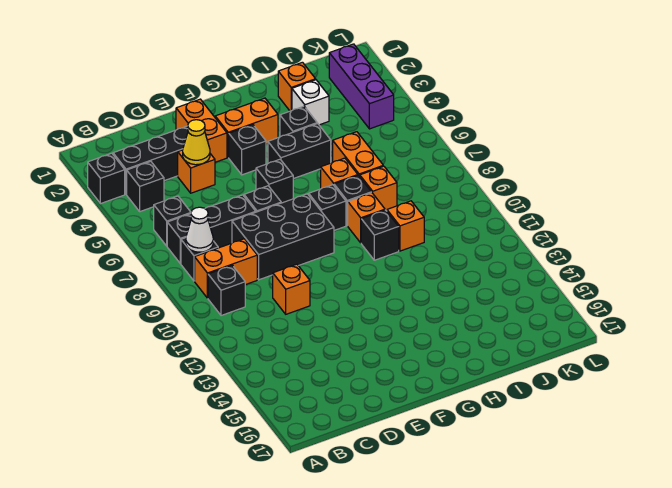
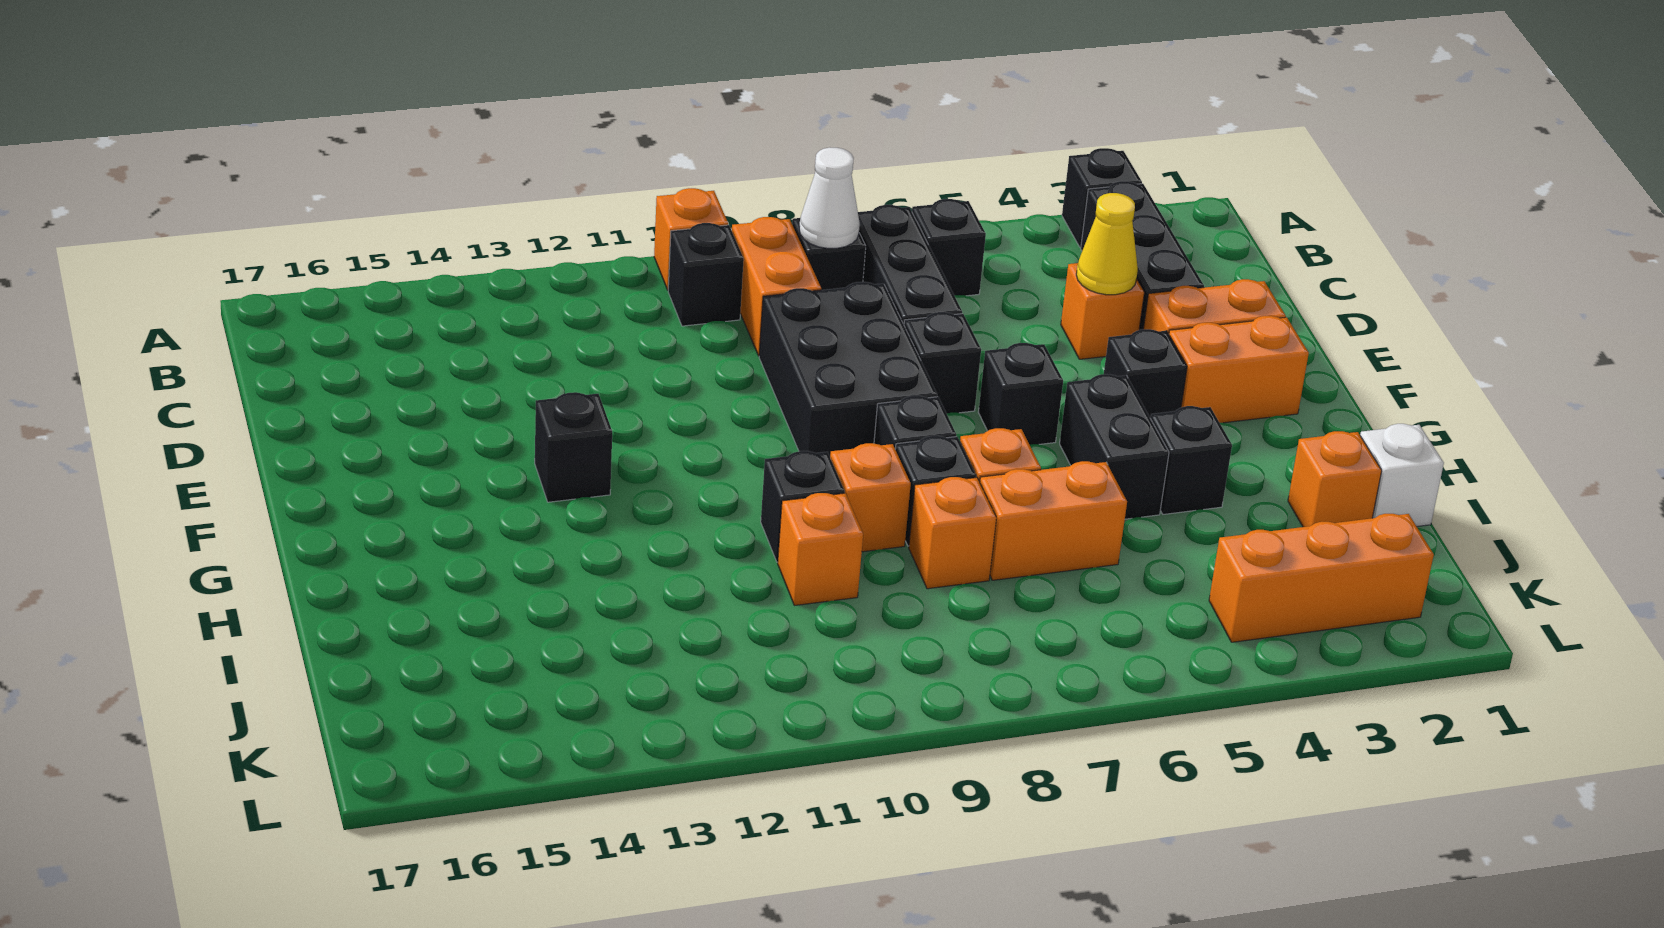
black brick B4 level 1 -> black brick F13 level 1
orange brick D11 level 1 -> orange brick A10 level 1
orange brick F3:G3 level 1 -> orange brick F2:F3 level 1
white brick I3 level 1 -> white brick I1 level 1
purple brick K2:K4 level 1 -> orange brick K2:K4 level 1

